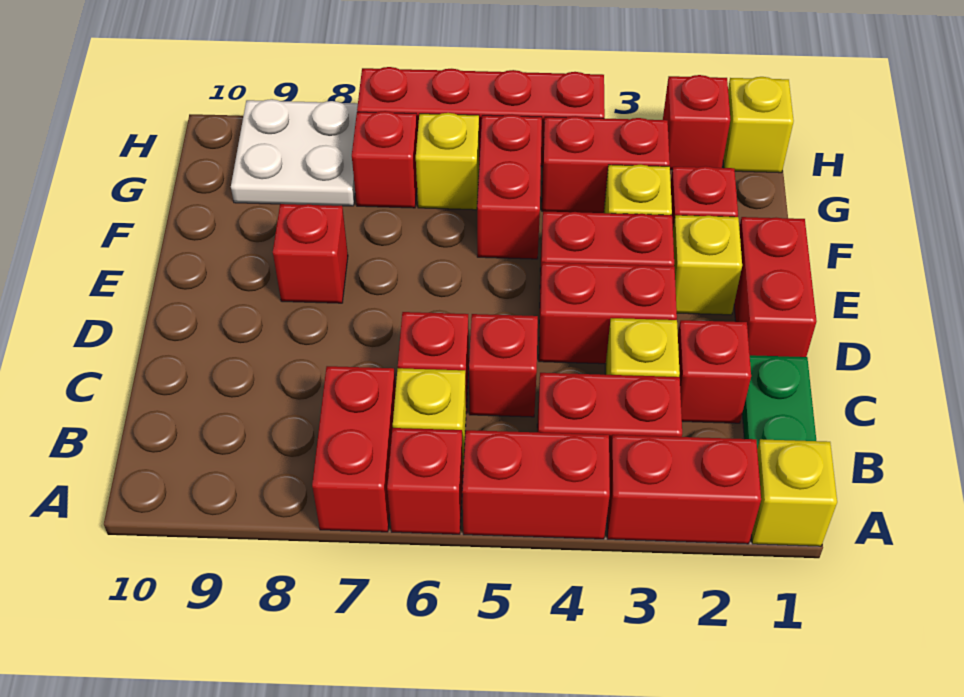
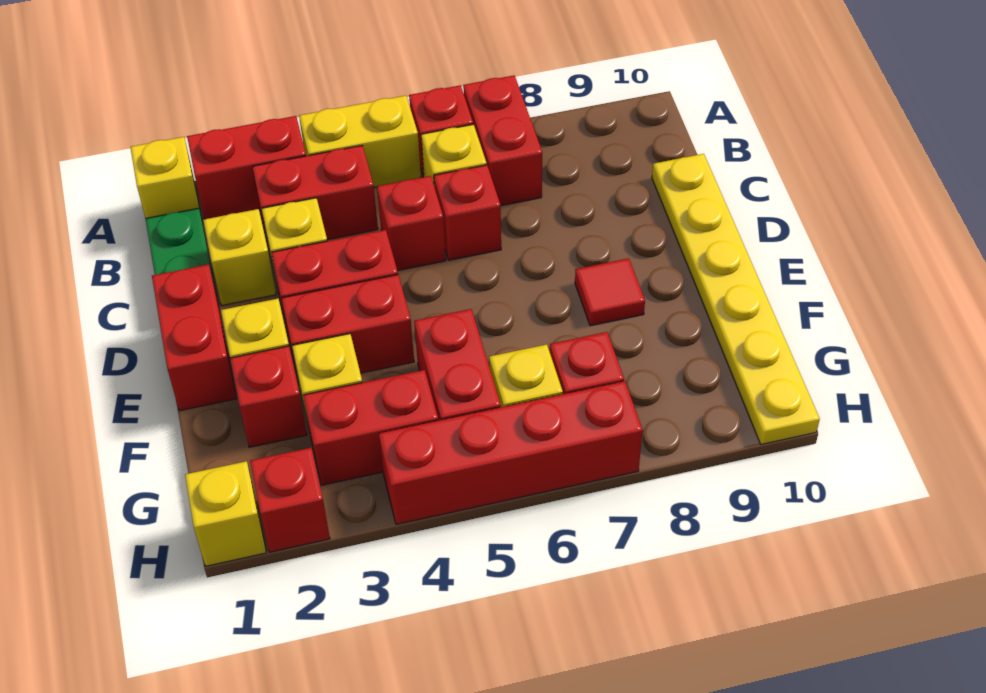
red brick A4:A5 level 1 -> yellow brick A4:A5 level 1
red brick C2 level 1 -> yellow brick C2 level 1
none -> yellow plate C10:H10 level 1
red brick E8 level 1 -> red tile E8 level 1
white plate G8:H9 level 1 -> none

